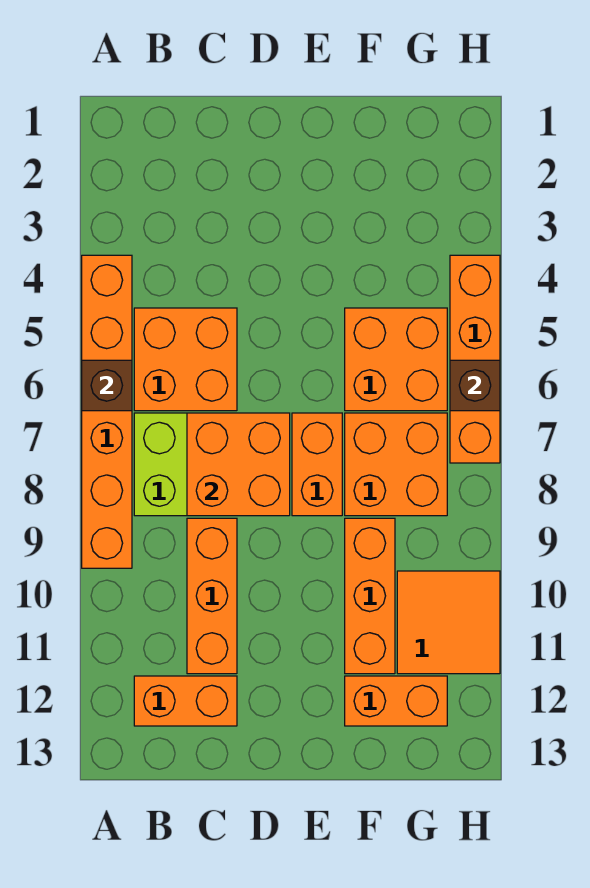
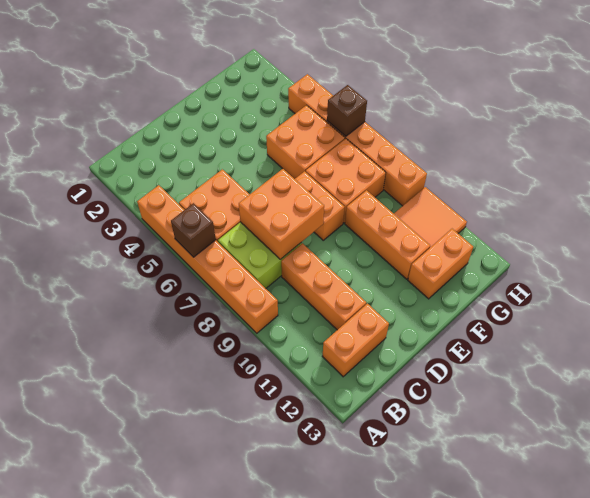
orange brick H4:H7 level 1 -> orange brick H4:H9 level 1

